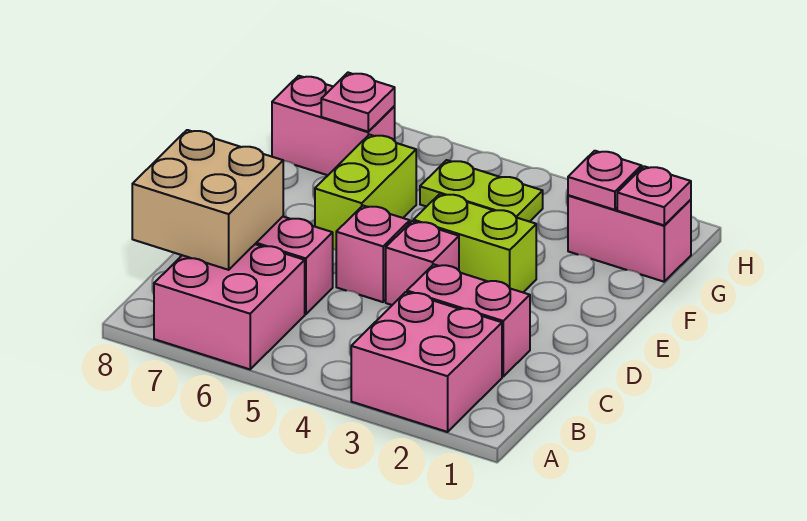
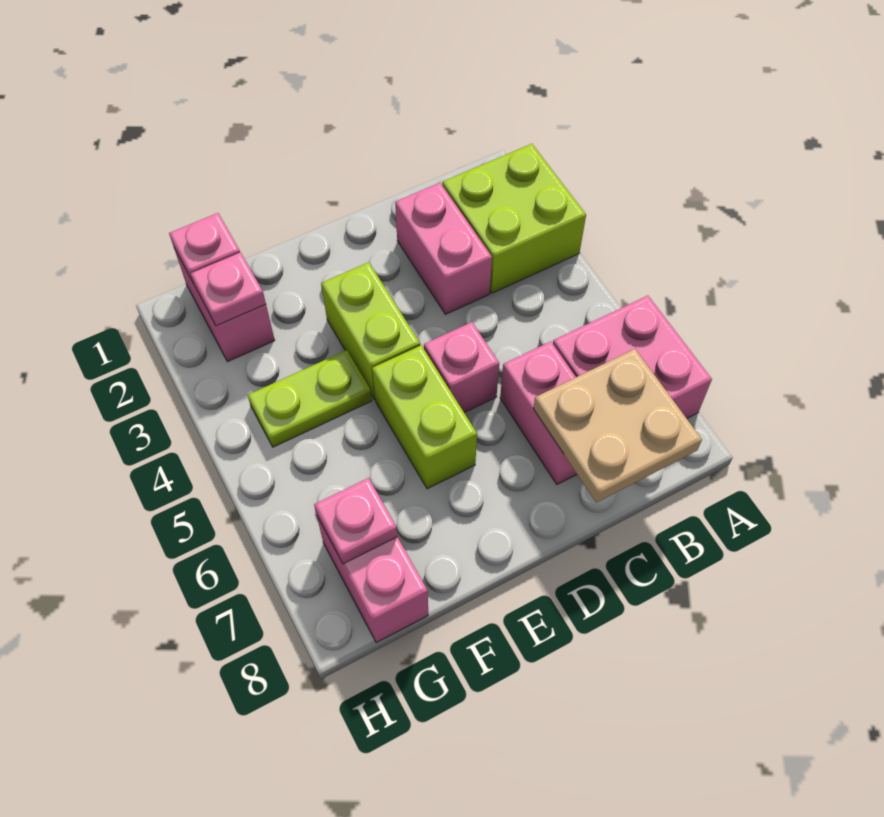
pink brick A2:B3 level 1 -> lime brick A2:B3 level 1
tan brick B7:C8 level 2 -> tan plate B7:C8 level 2
pink brick D4 level 1 -> none
lime brick E6:F6 level 1 -> lime brick E5:E6 level 1
lime plate G4:G5 level 1 -> lime plate F4:G4 level 1

